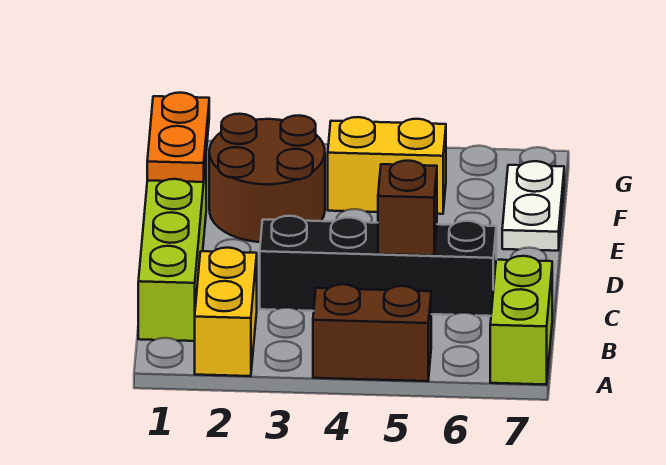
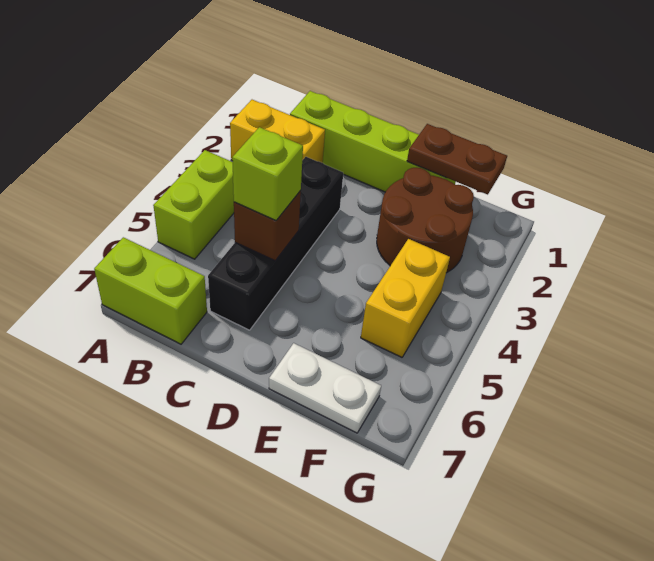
brown brick A4:A5 level 1 -> lime brick A4:A5 level 1
none -> lime brick C5 level 3
orange plate E1:F1 level 2 -> brown plate E1:F1 level 2

